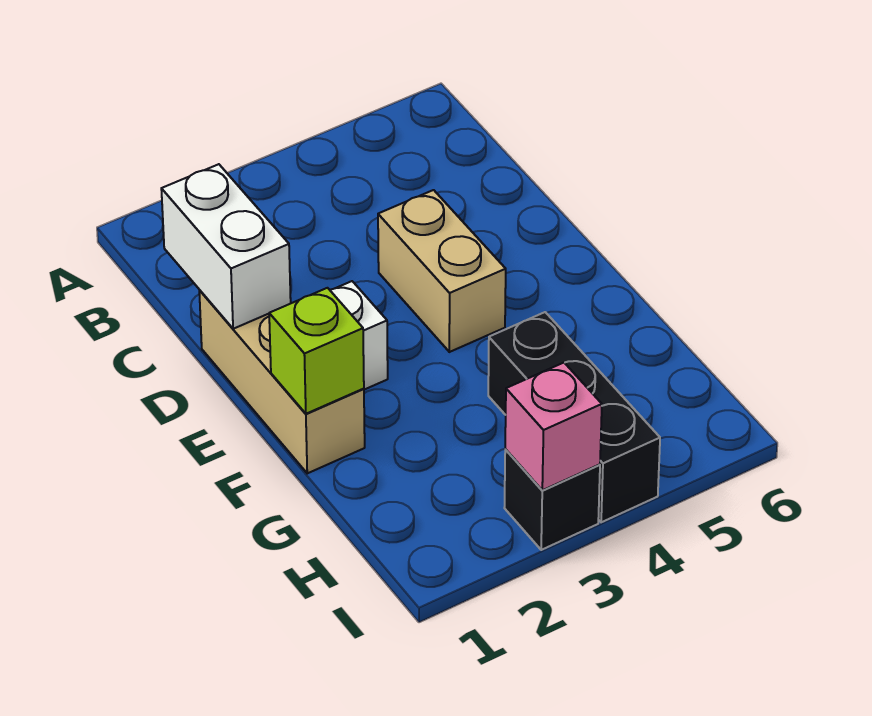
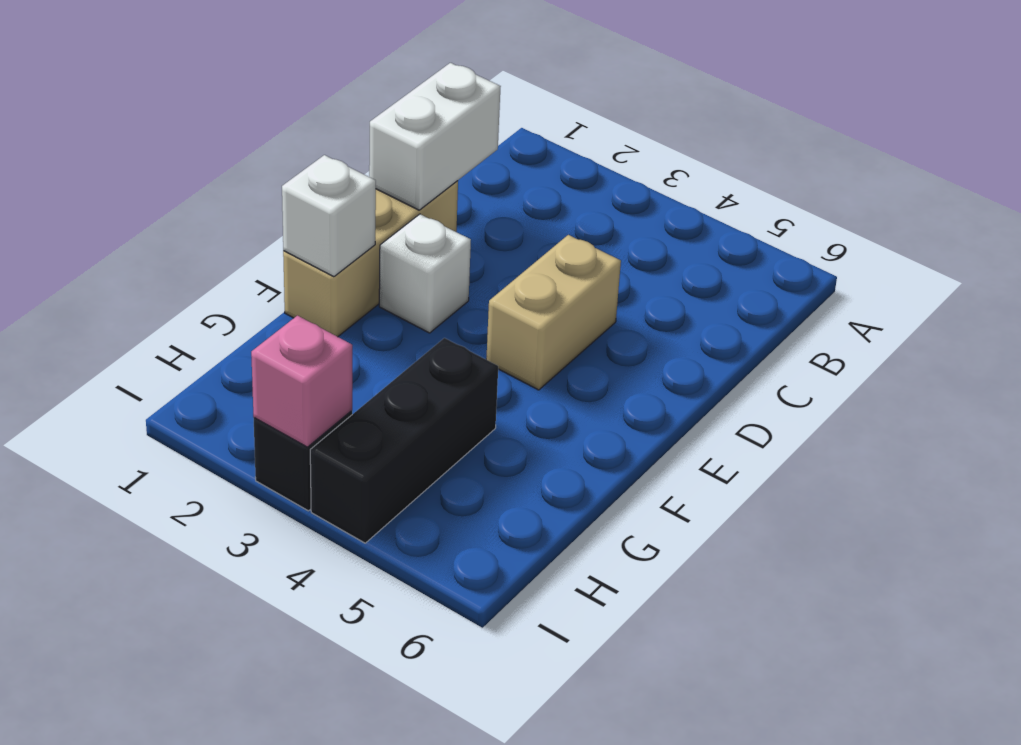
lime brick F1 level 2 -> white brick F1 level 2

